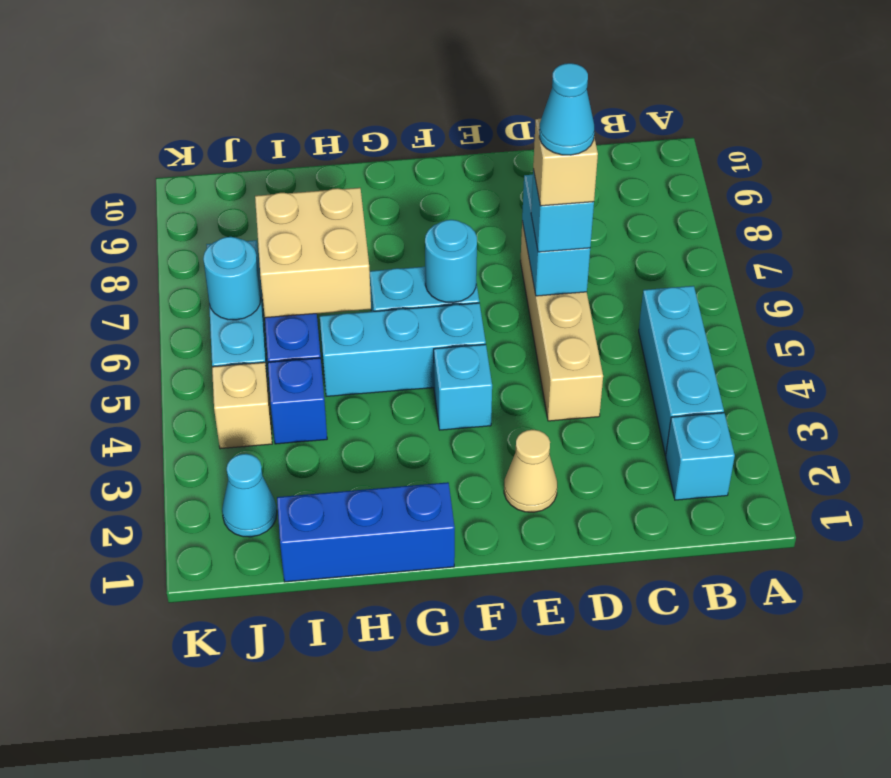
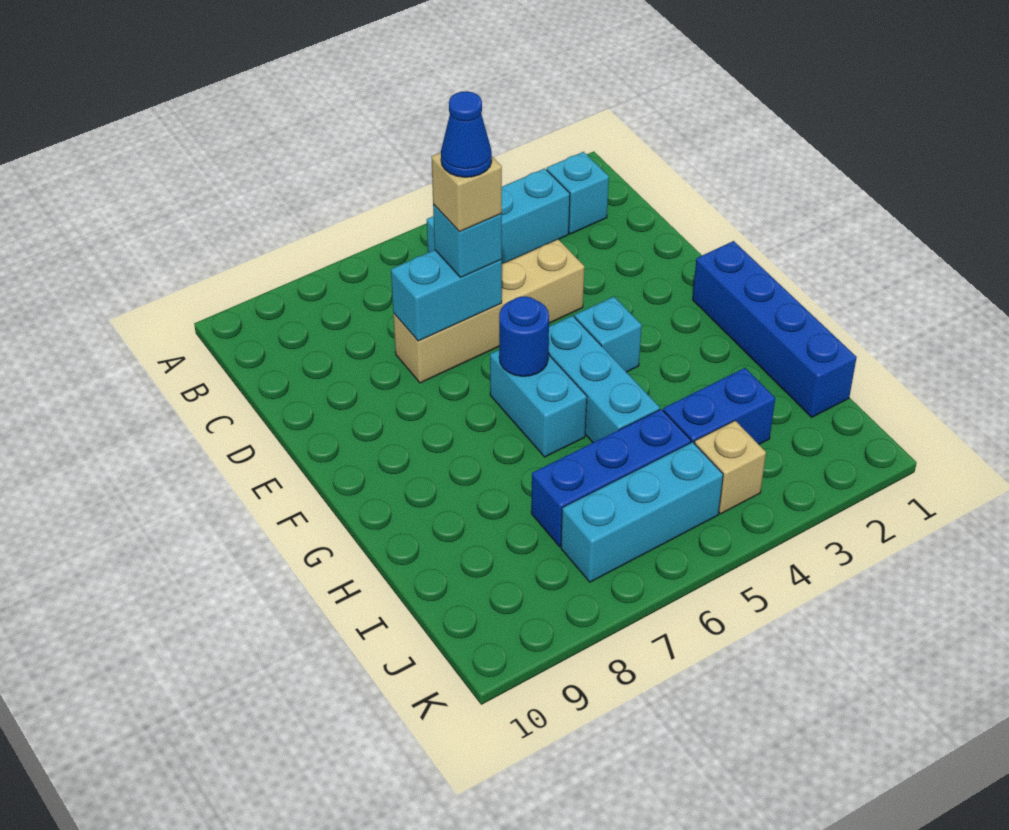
cyan cone D6 level 5 -> blue cone D6 level 5
tan cone E2 level 1 -> none
cyan round brick F6 level 2 -> blue round brick F6 level 2
blue brick G1:I1 level 1 -> blue brick F1:I1 level 1
tan brick H6:I7 level 2 -> none
blue brick I4 level 1 -> blue brick I3:I4 level 1
cyan cone J2 level 1 -> none
cyan round brick J6 level 2 -> none

